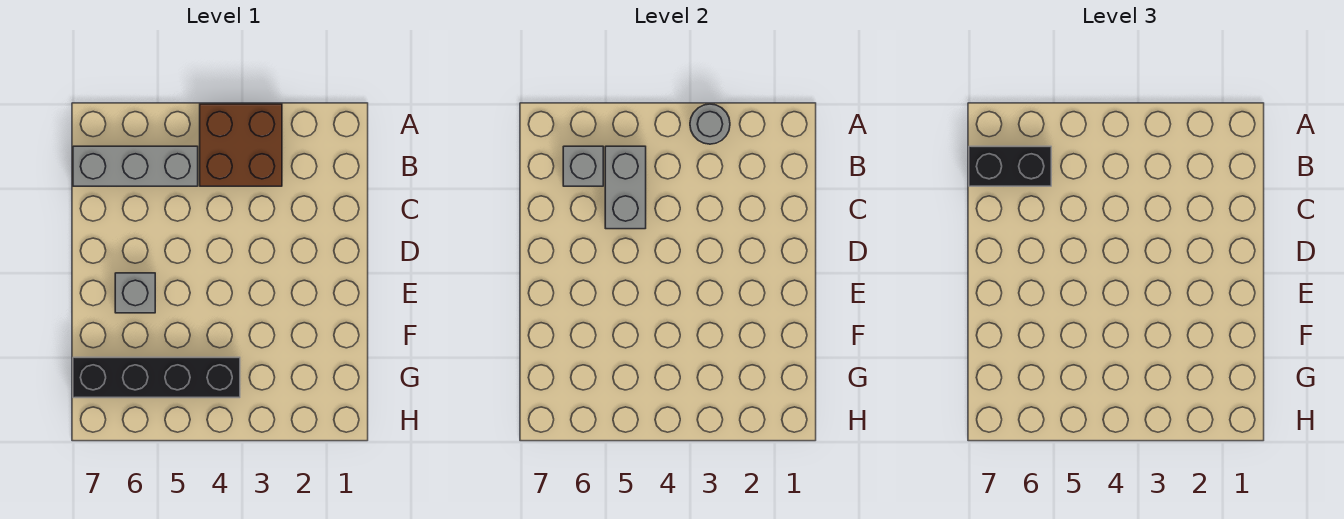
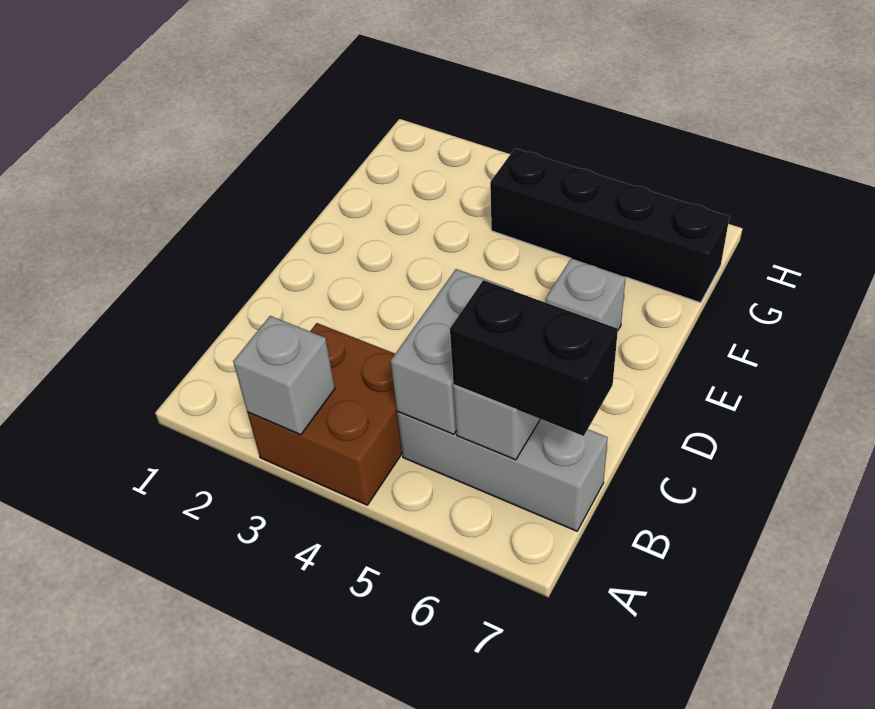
grey round brick A3 level 2 -> grey brick A3 level 2

